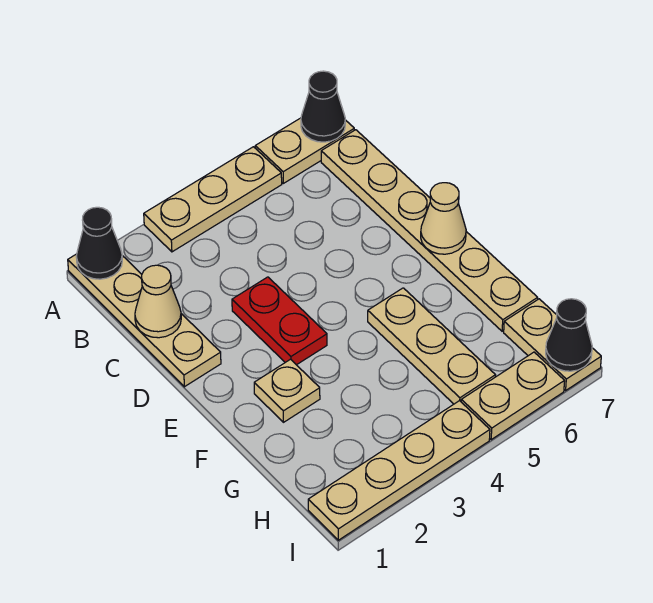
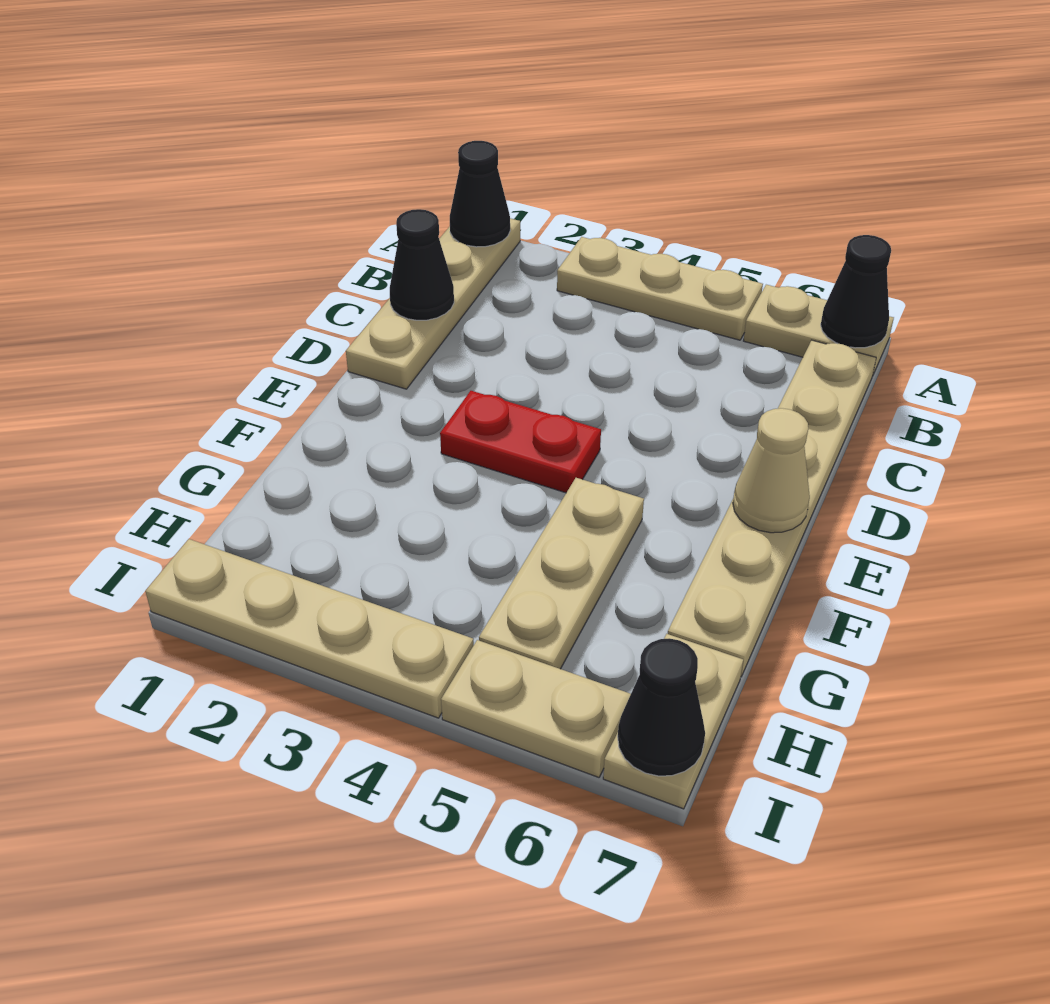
tan cone C1 level 2 -> black cone C1 level 2
red plate D3:E3 level 1 -> red plate E3:E4 level 1
tan plate F2 level 1 -> none

